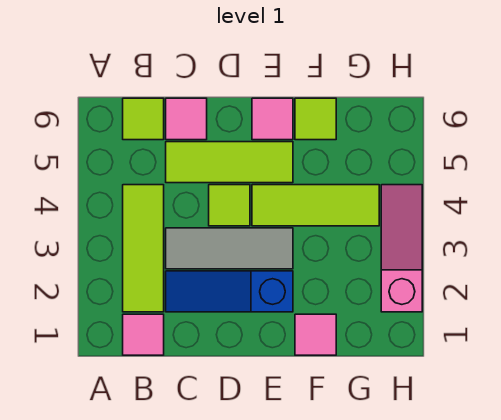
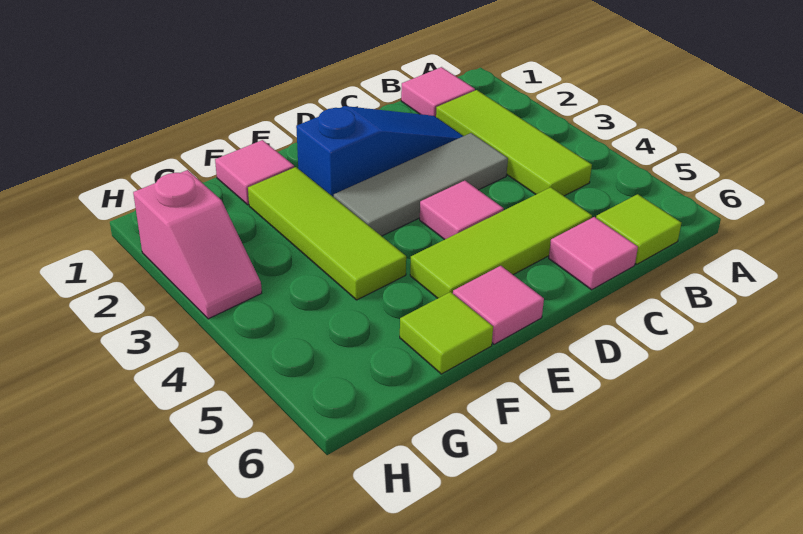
lime tile D4 level 1 -> pink tile D4 level 1
lime tile E4:G4 level 1 -> lime tile F2:F4 level 1
pink slope H2:H4 level 1 top 2 -> pink slope H2:H3 level 1 top 2

